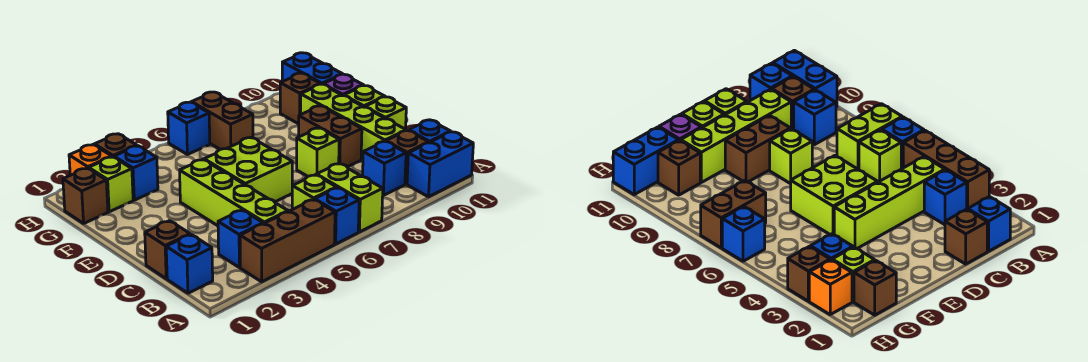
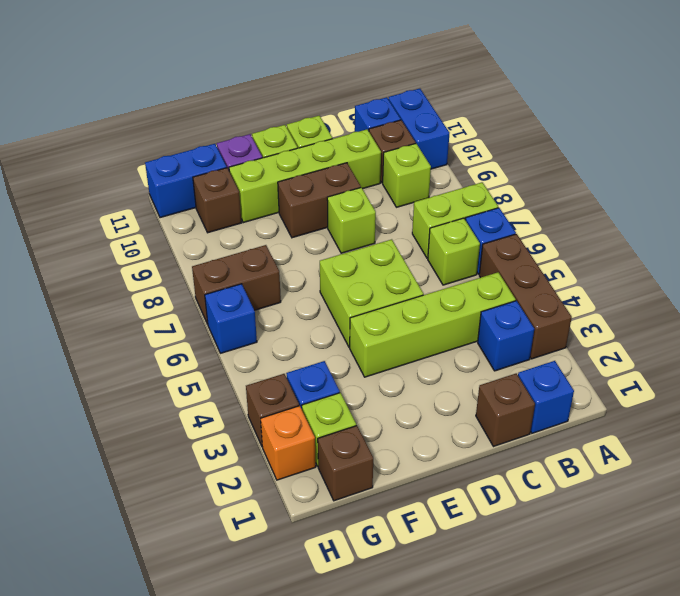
blue brick B9 level 1 -> lime brick B9 level 1

